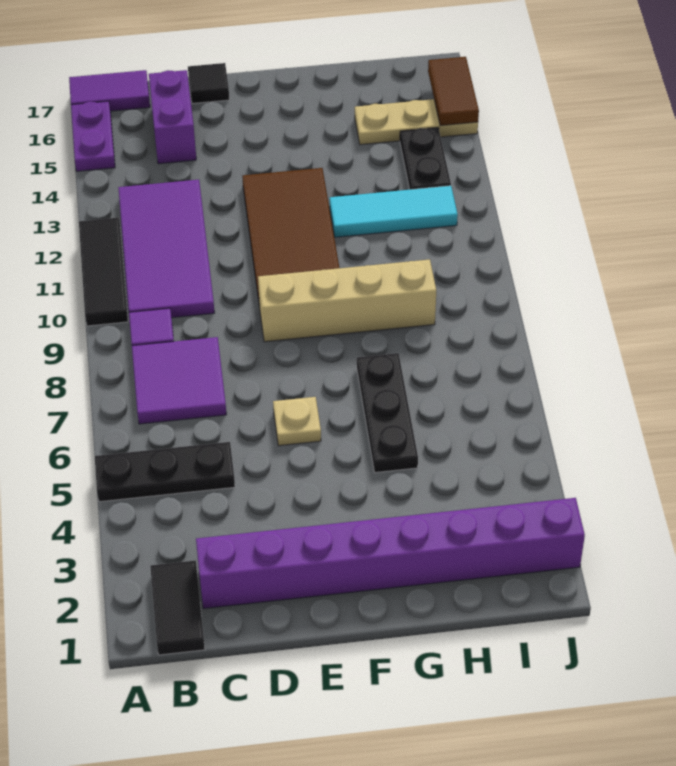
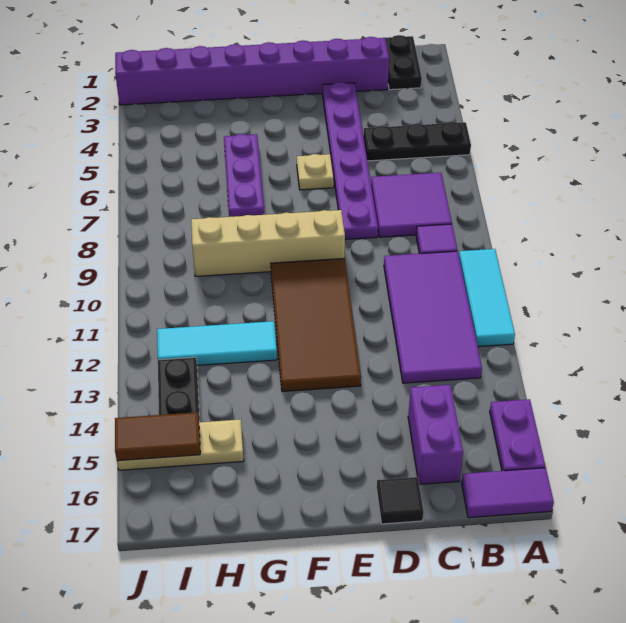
black tile A10:A12 level 1 -> cyan tile A10:A12 level 1
black tile B1:B2 level 1 -> black plate B1:B2 level 1
none -> purple plate D3:D8 level 1
black plate G5:G7 level 1 -> purple plate G5:G7 level 1
brown tile J15:J16 level 2 -> brown tile I15:J15 level 2

